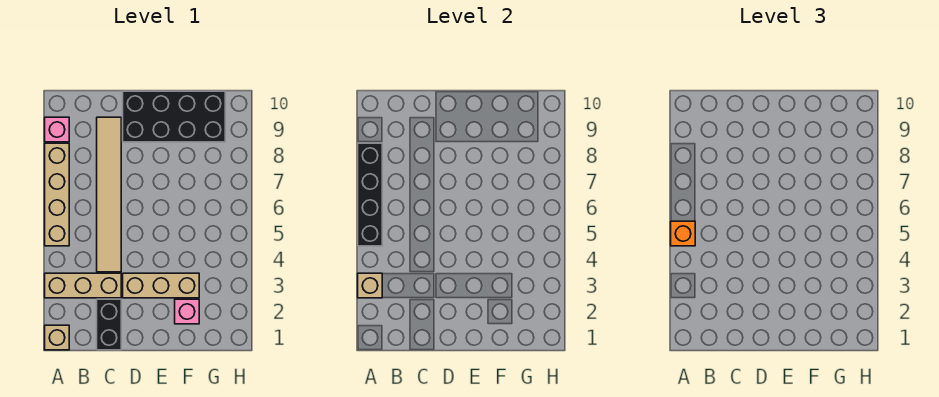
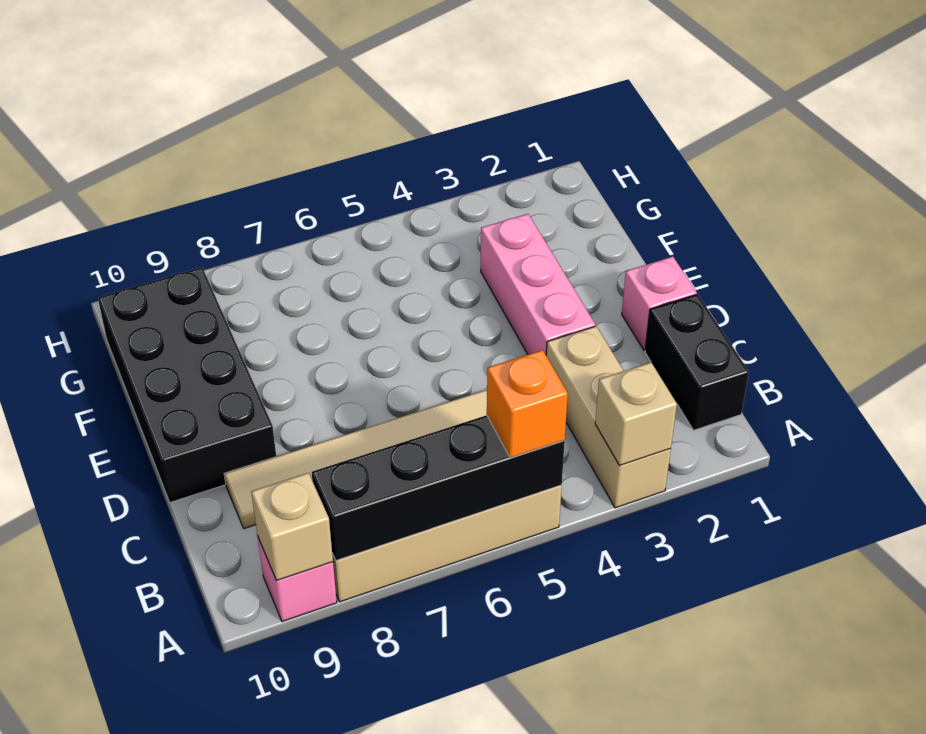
tan brick A1 level 1 -> tan brick A9 level 2
black brick C1:C2 level 1 -> black brick B1:C1 level 1
tan brick D3:F3 level 1 -> pink brick D3:F3 level 1
pink brick F2 level 1 -> pink brick D1 level 1

